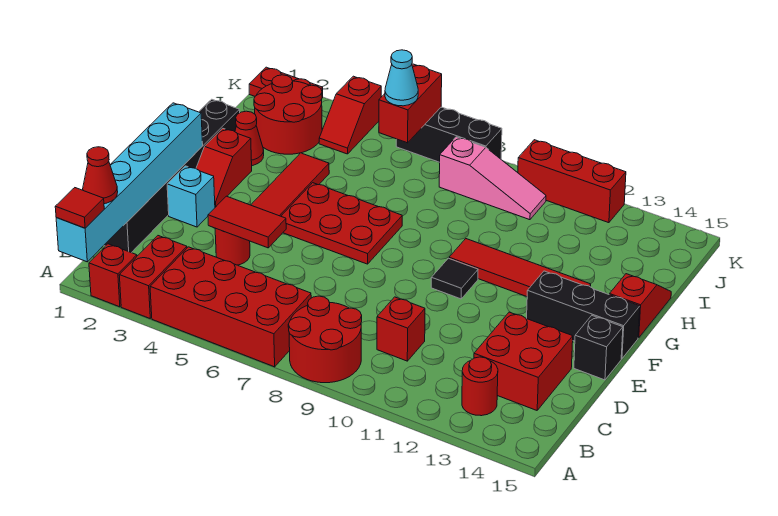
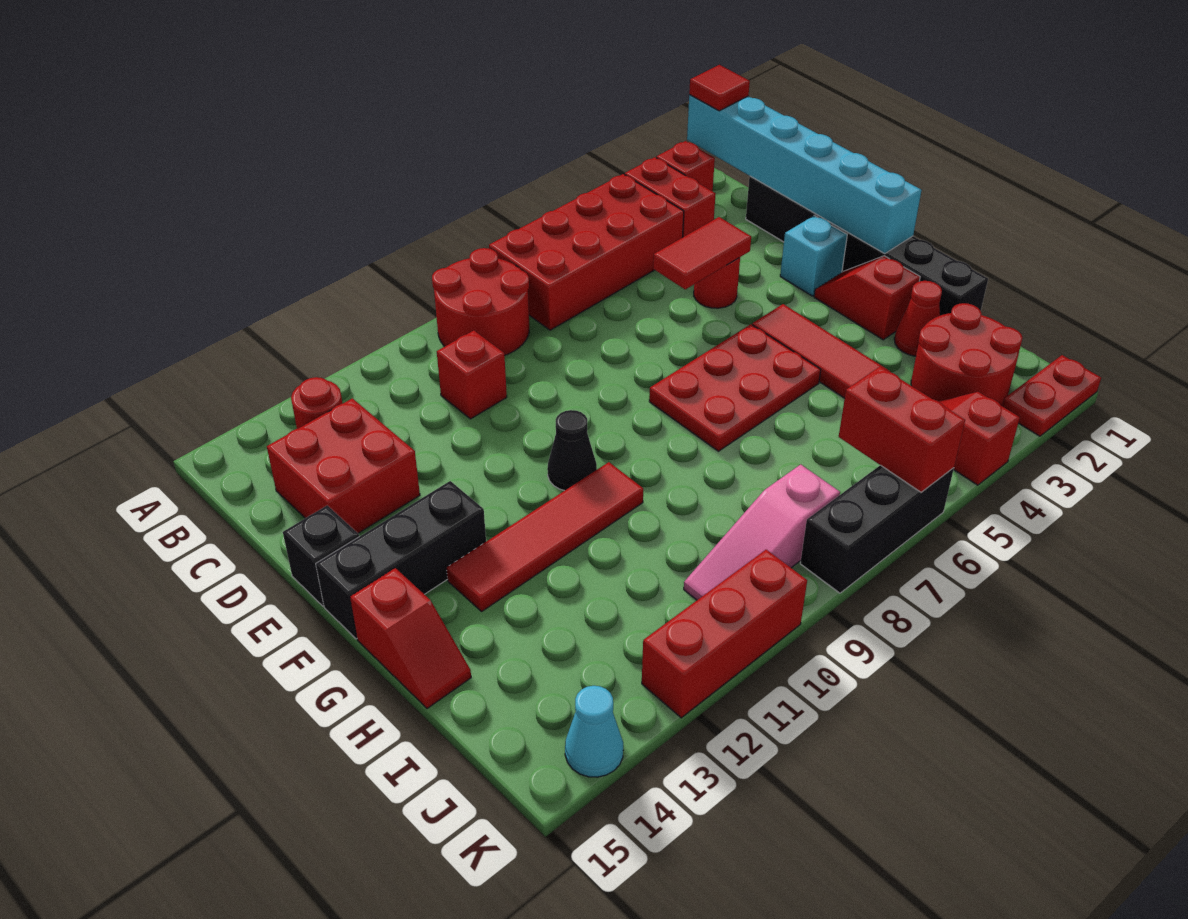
red cone B1 level 3 -> none
black tile F10 level 1 -> black cone F10 level 1
cyan cone J6 level 3 -> cyan cone K14 level 1

